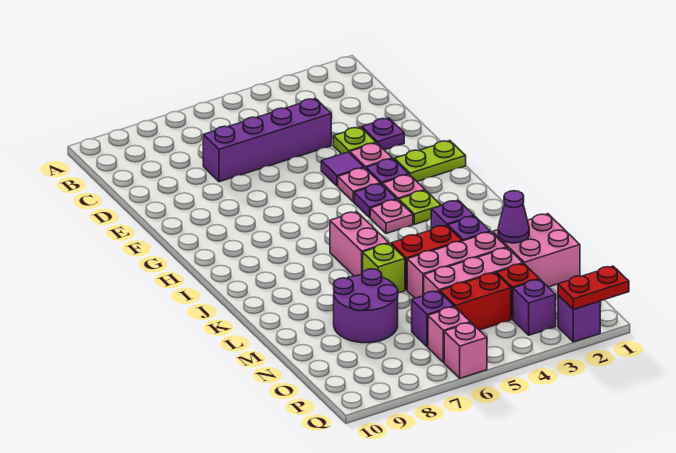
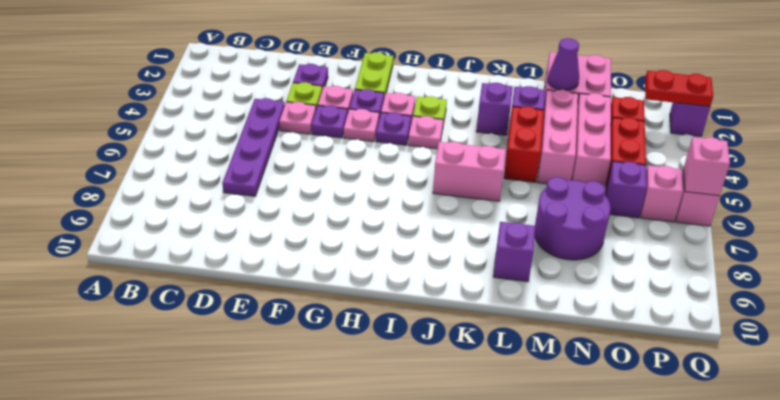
purple brick D4:D7 level 1 -> purple plate D4:D7 level 1
none -> pink plate E4 level 1
purple tile F4 level 1 -> purple plate F4 level 1
lime brick L6 level 1 -> none
purple brick P3 level 1 -> purple brick L9 level 1
red plate Q1:Q2 level 2 -> red plate P2:Q2 level 2
none -> pink brick Q6 level 2

